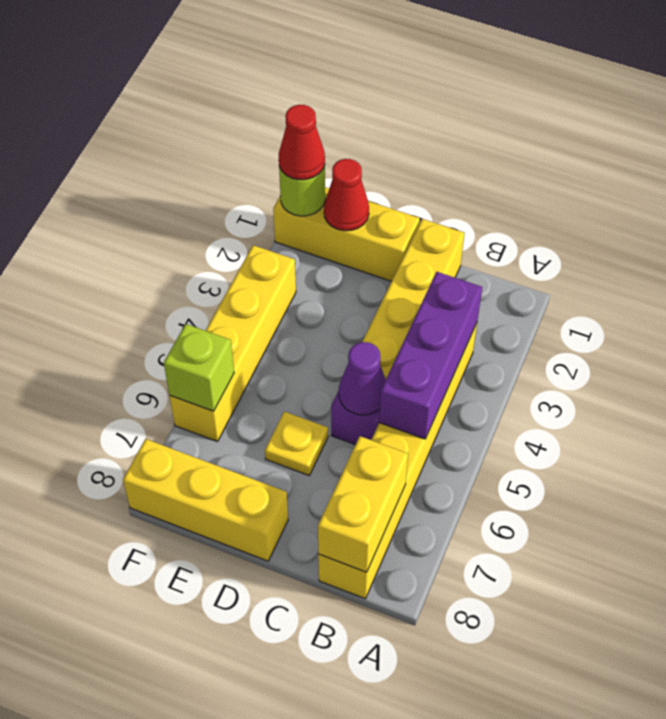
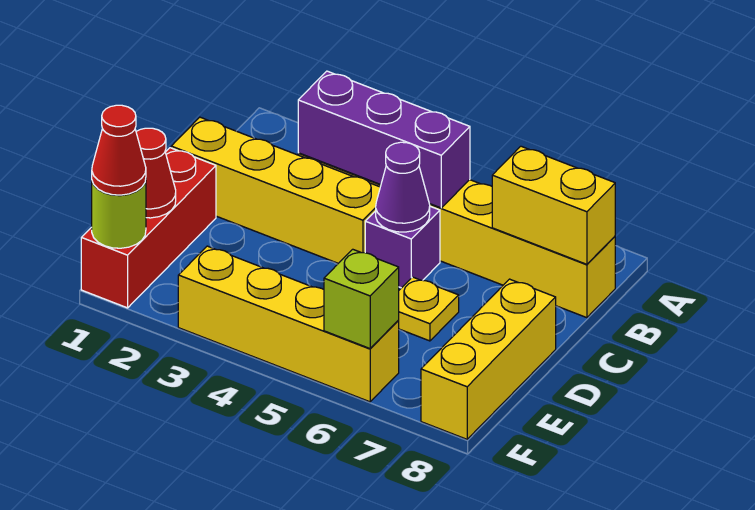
yellow brick D1:F1 level 1 -> red brick D1:F1 level 1

